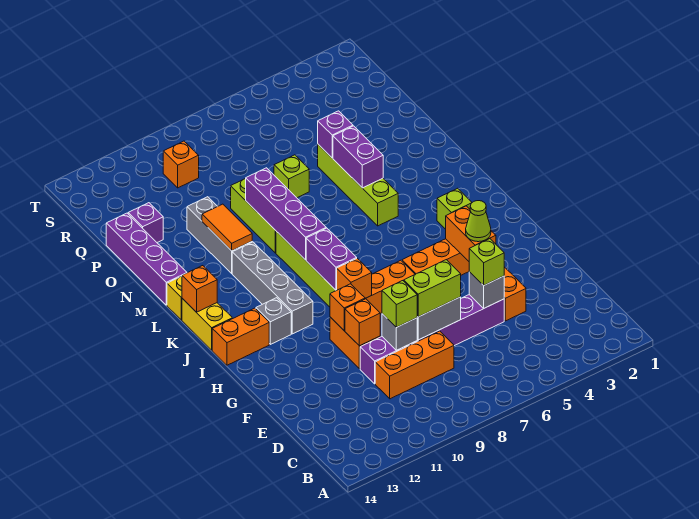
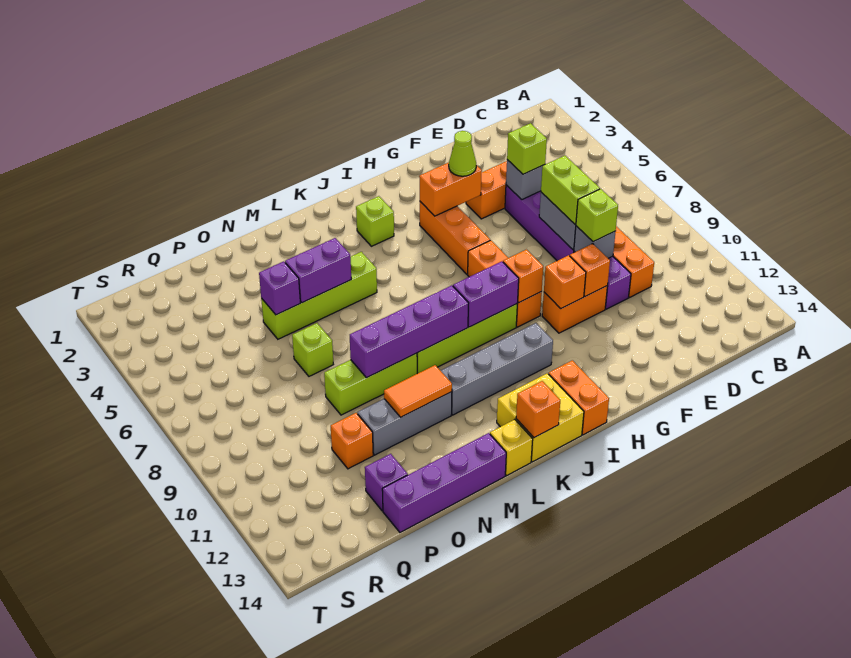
grey brick I12 level 1 -> none
yellow brick J14:K14 level 1 -> yellow brick J13:K14 level 1
orange brick R10 level 1 -> orange brick P11 level 1

